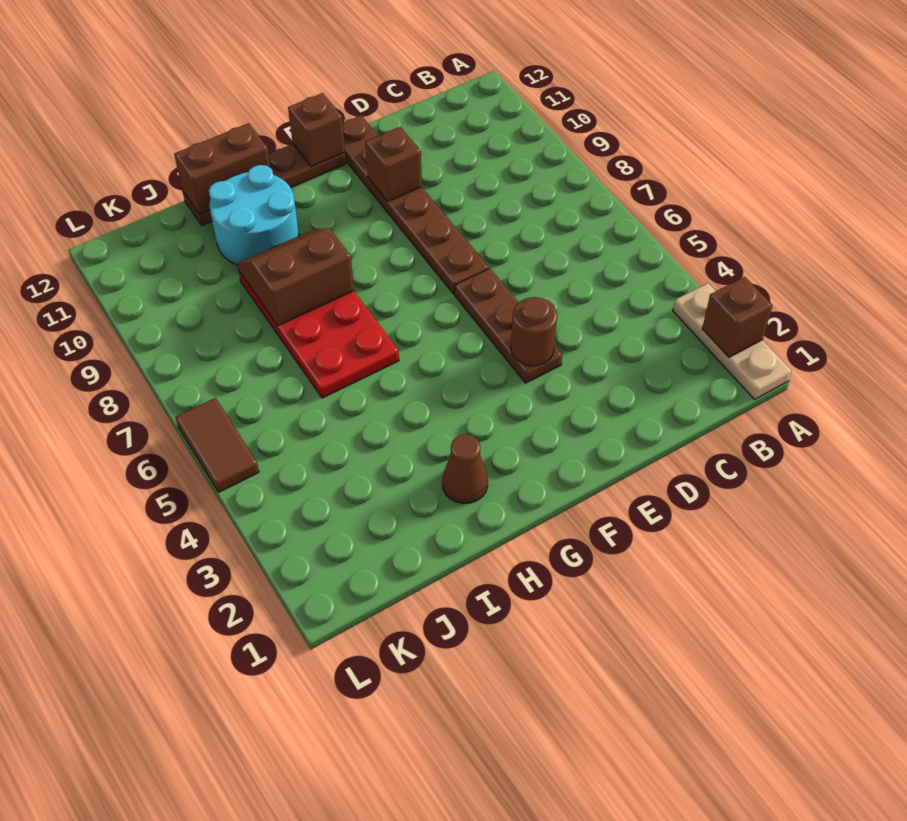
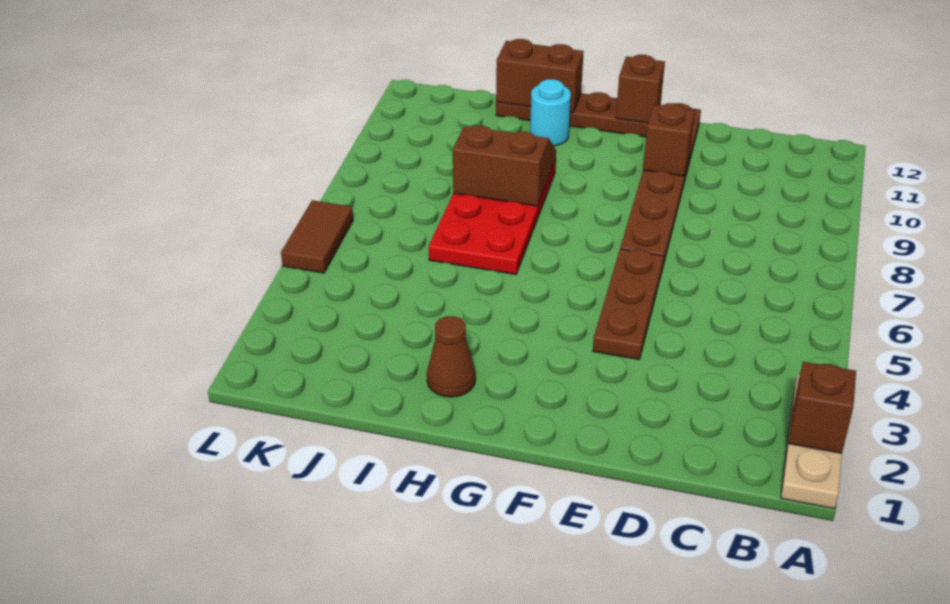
brown round brick E4 level 2 -> none
cyan round brick H10:I11 level 1 -> cyan round brick H11 level 1

